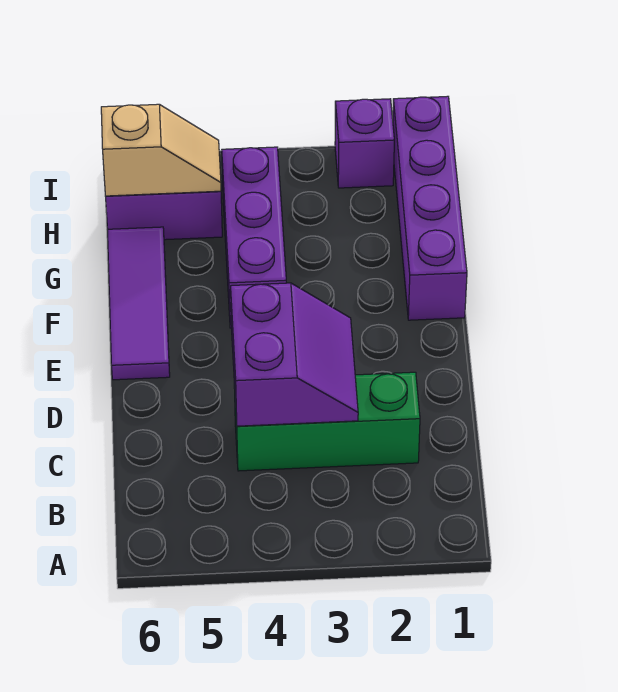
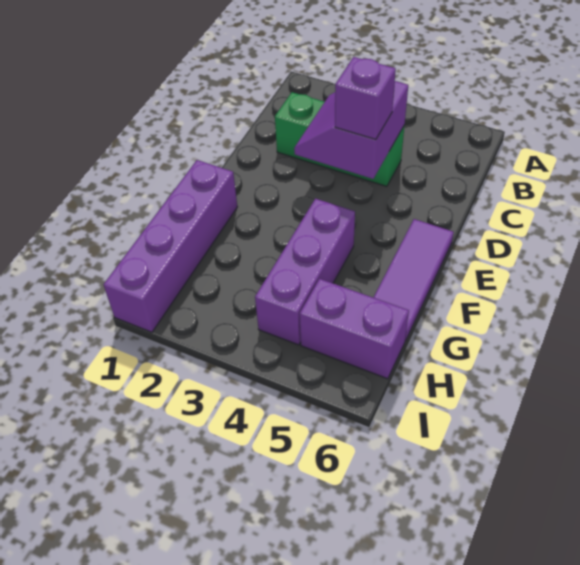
tan slope H5:H6 level 2 top 6 -> none
purple brick I2 level 1 -> purple brick D4 level 3

